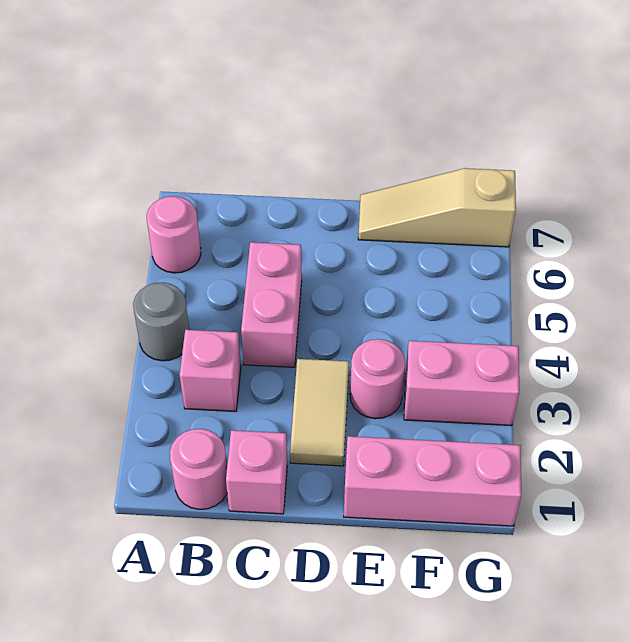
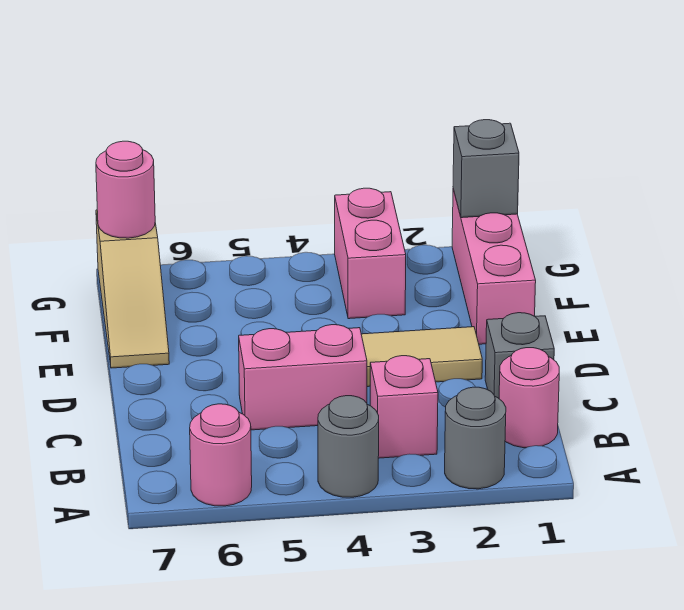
none -> grey round brick A2 level 1
pink brick C1 level 1 -> grey brick C1 level 1
pink round brick E3 level 1 -> pink round brick G7 level 2
none -> grey brick G1 level 2

